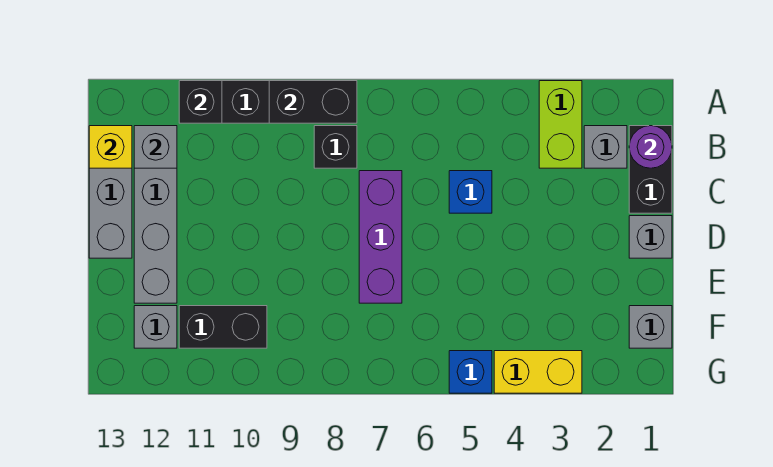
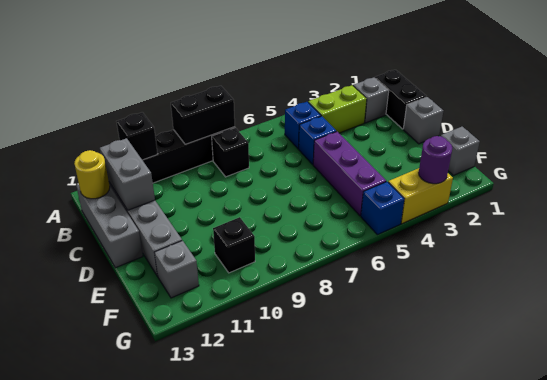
lime brick A3:B3 level 1 -> lime brick B3:B4 level 1
purple round brick B1 level 2 -> purple round brick G3 level 2
none -> blue brick B5 level 1
grey brick B12 level 2 -> grey brick B12:C12 level 2
yellow brick B13 level 2 -> yellow round brick B13 level 2
purple brick C7:E7 level 1 -> purple brick D5:F5 level 1
black brick F10:F11 level 1 -> black brick F10 level 1

